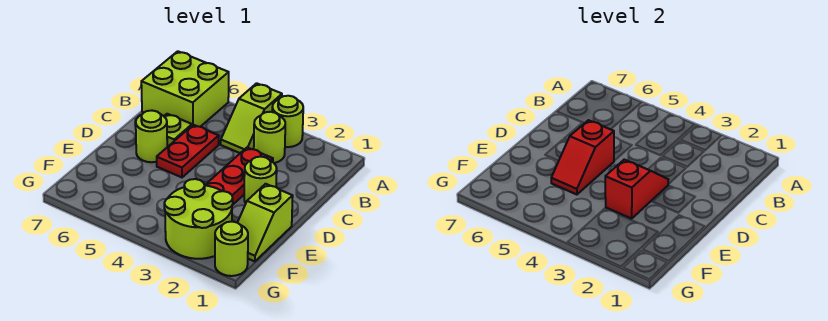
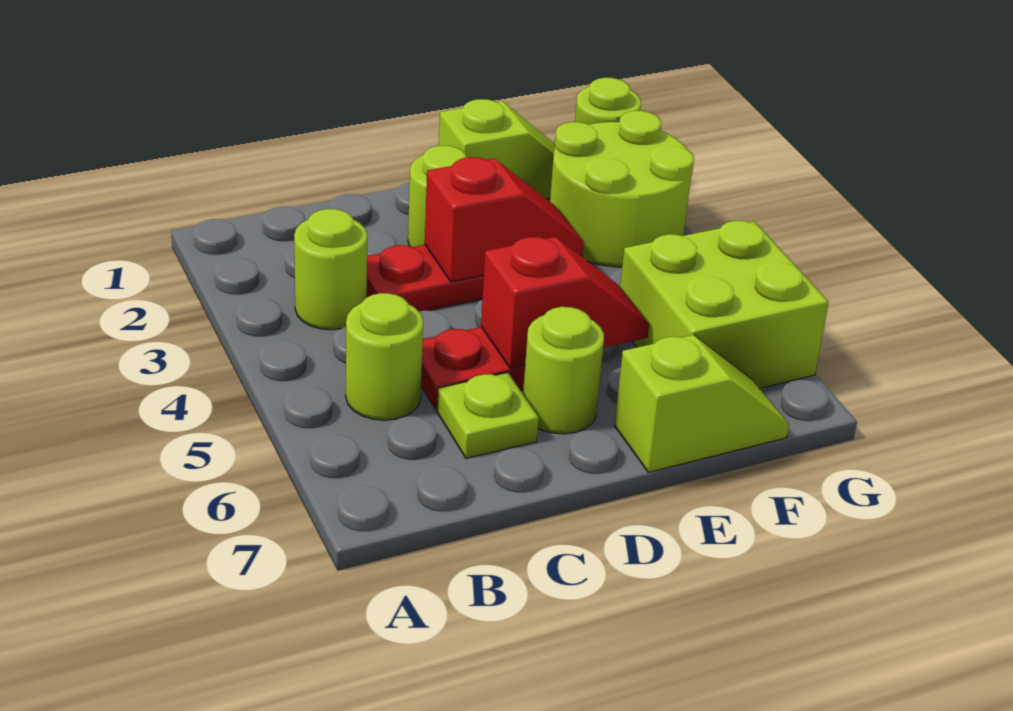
lime round brick A3 level 1 -> lime round brick B5 level 1
lime slope A4:B4 level 1 top A -> lime slope E7:F7 level 1 top E
lime brick A6:B7 level 1 -> lime brick F5:G6 level 1
red slope D3:E3 level 2 top E -> red slope D3:E3 level 2 top D

